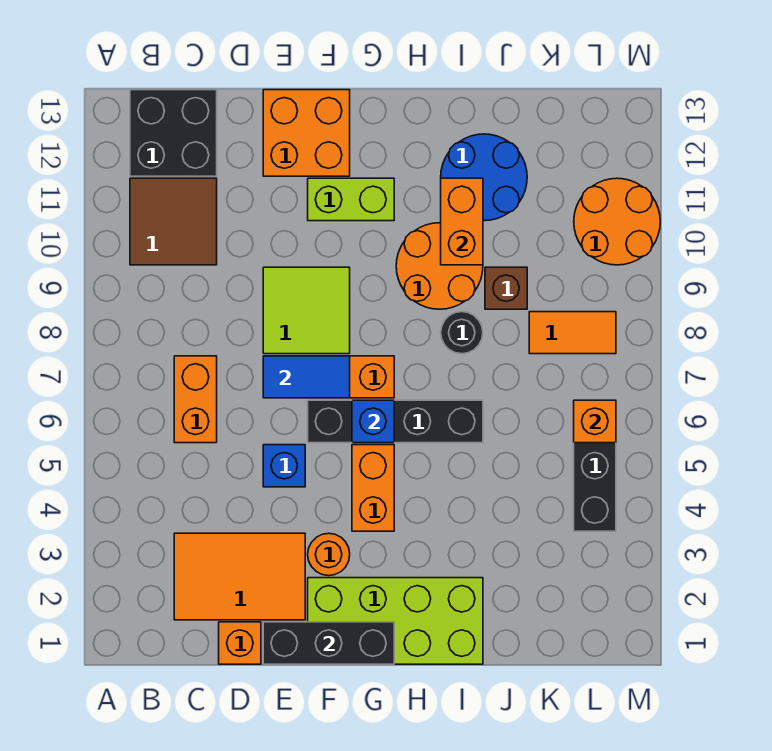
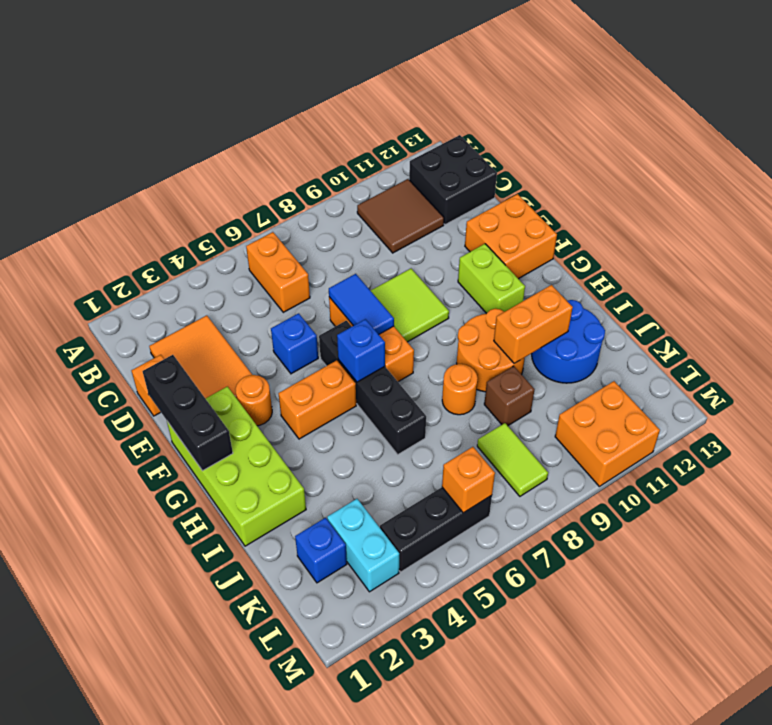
orange brick C6:C7 level 1 -> orange brick B6:C6 level 1
black round brick I8 level 1 -> orange round brick I8 level 1
none -> blue brick K2 level 1
none -> cyan brick K3:L3 level 1
orange tile K8:L8 level 1 -> lime tile K8:L8 level 1
orange round brick L10:M11 level 1 -> orange brick L10:M11 level 1

